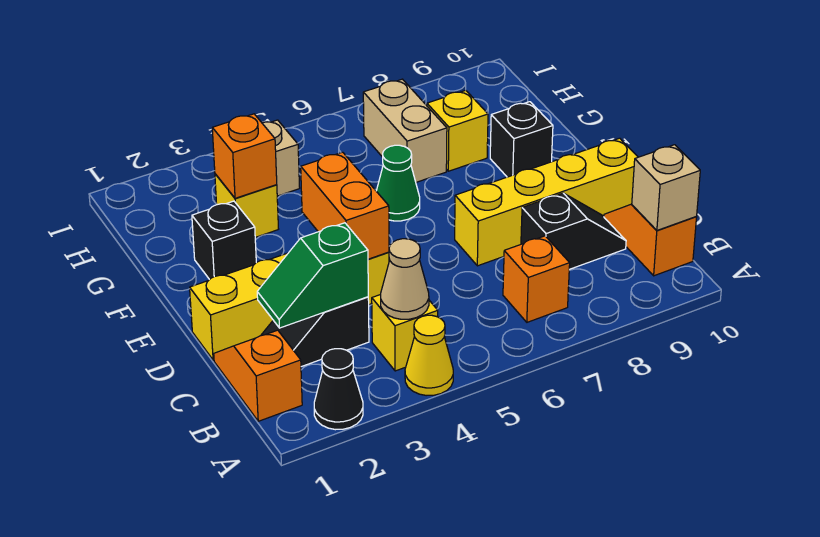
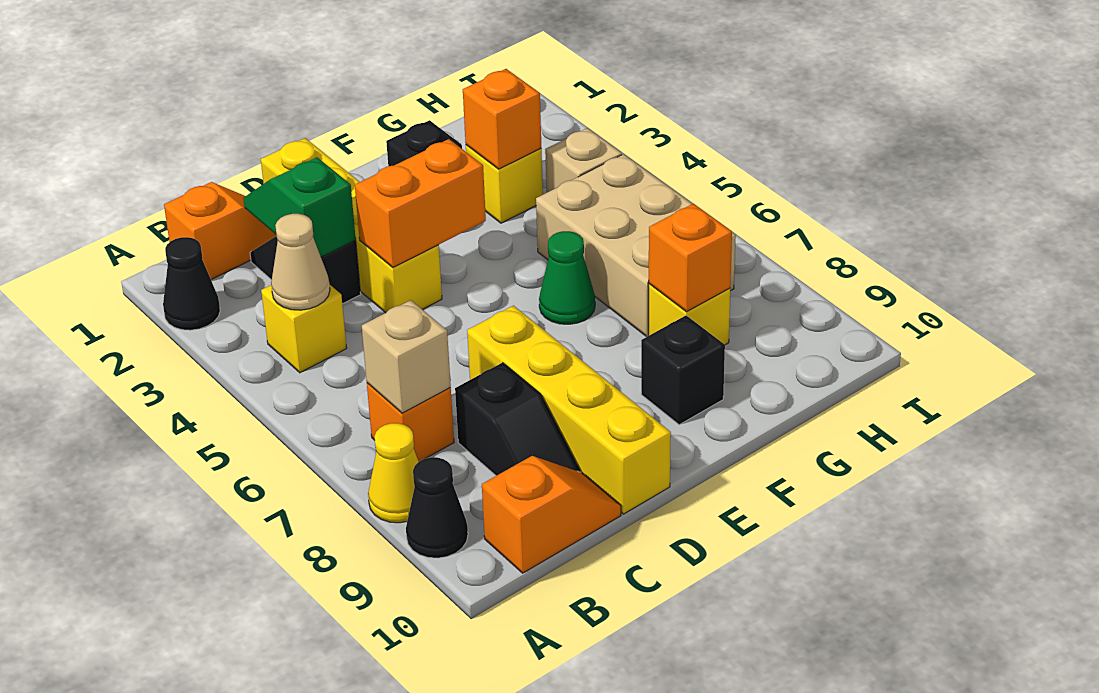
yellow cone A4 level 1 -> yellow cone A8 level 1
none -> black cone A9 level 1
tan brick B10 level 2 -> tan brick B7 level 2
tan brick G7:H7 level 1 -> tan brick G5:H7 level 1
none -> orange brick G8 level 2

